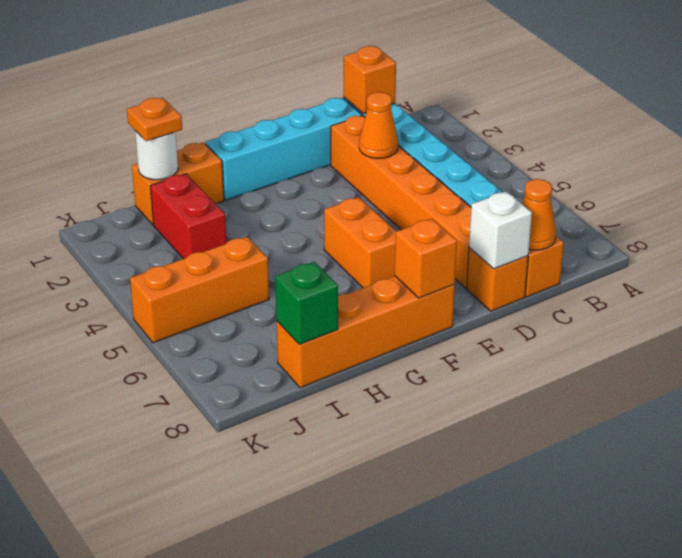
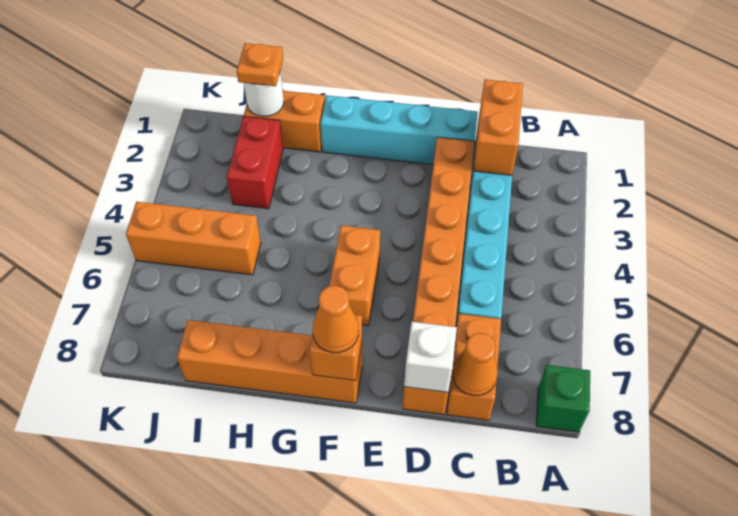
orange brick C1 level 2 -> orange brick C1:C2 level 2
orange cone D3 level 2 -> orange cone F8 level 3
green brick I8 level 2 -> green brick A8 level 1

